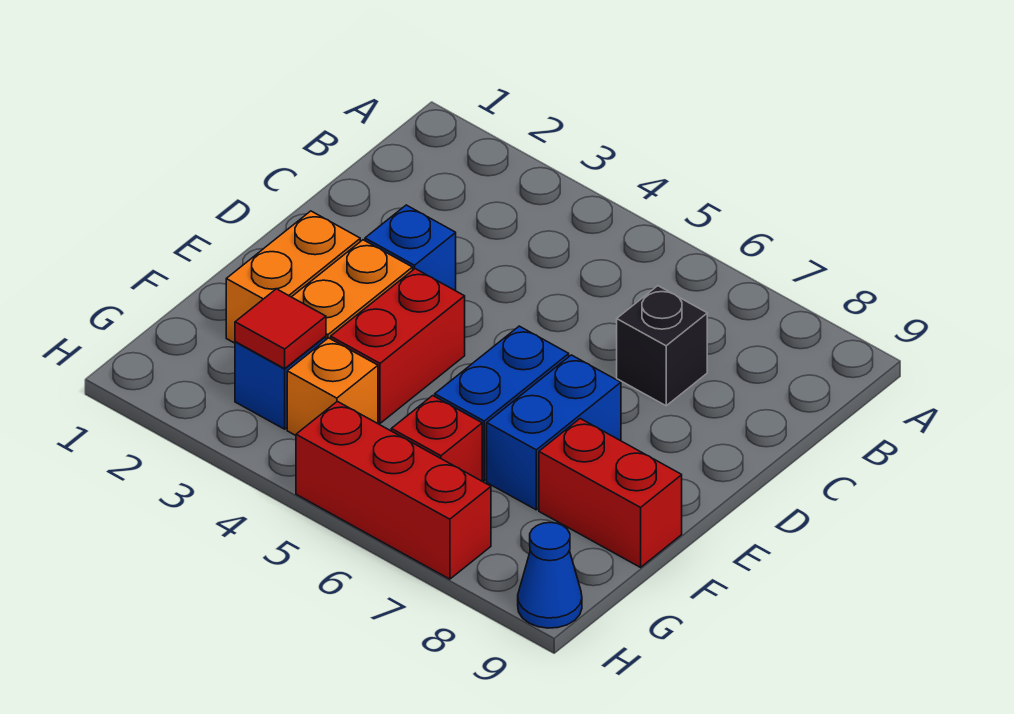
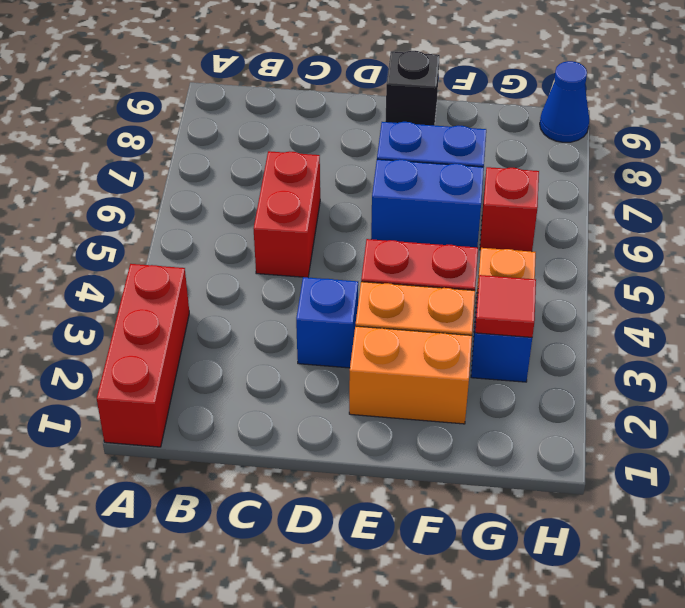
black brick C7 level 1 -> black brick E9 level 1
red brick F8:F9 level 1 -> red brick C5:C6 level 1
red brick H5:H7 level 1 -> red brick A1:A3 level 1

